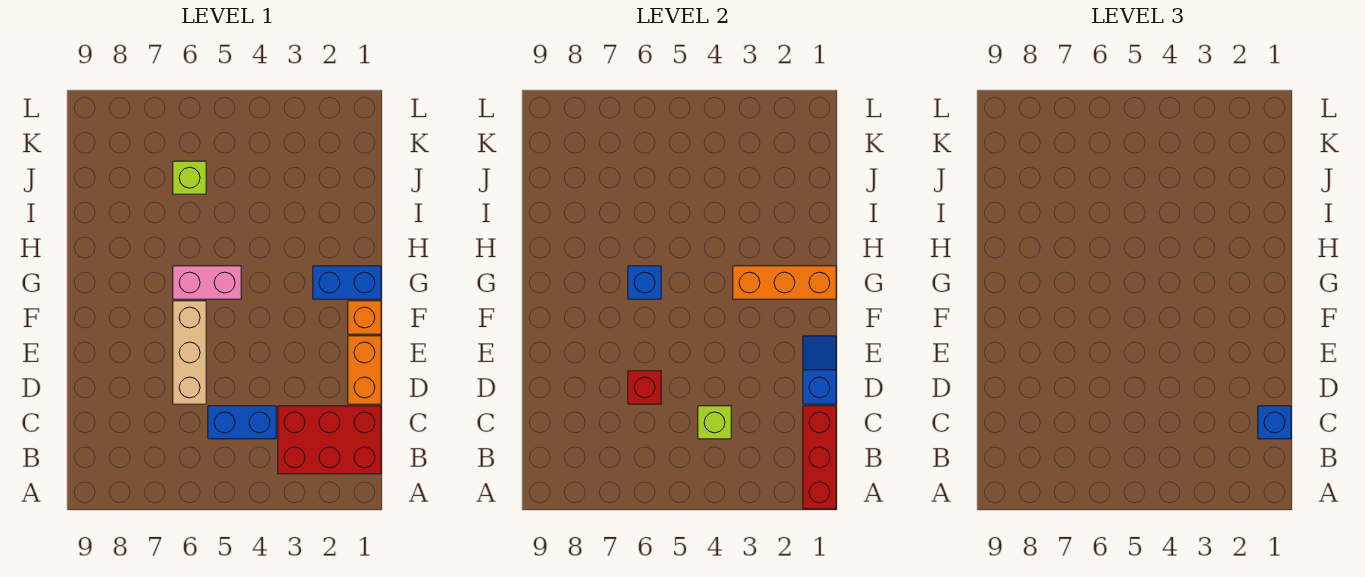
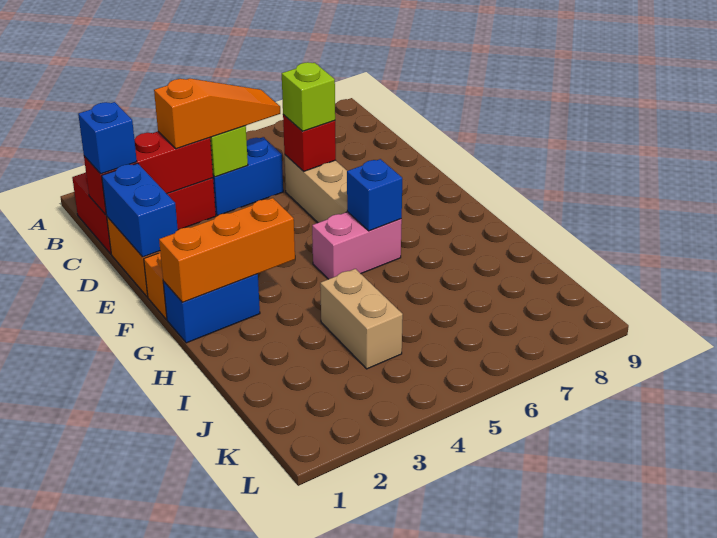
red brick A1:C1 level 2 -> red brick C1:C3 level 2
none -> orange slope C3:C5 level 3 top 3
blue slope D1:E1 level 2 top D -> blue brick D1:E1 level 2
none -> tan brick I4:J4 level 1
lime brick J6 level 1 -> lime brick D6 level 3

